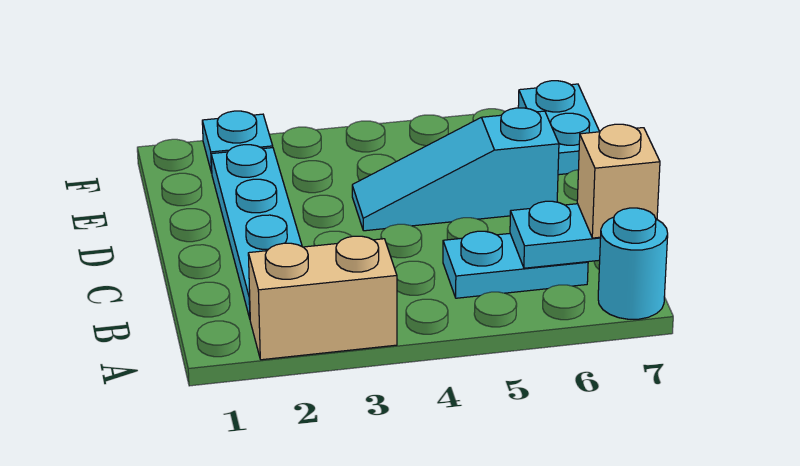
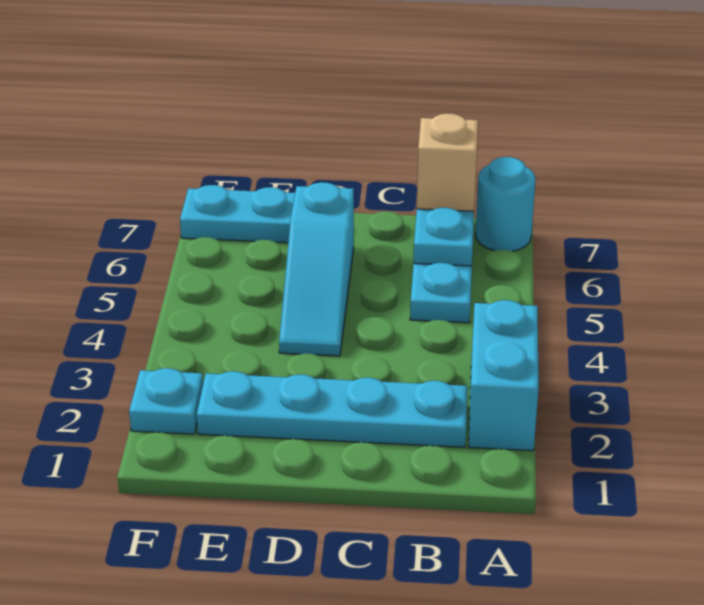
tan brick A2:A3 level 1 -> cyan brick A2:A3 level 1

